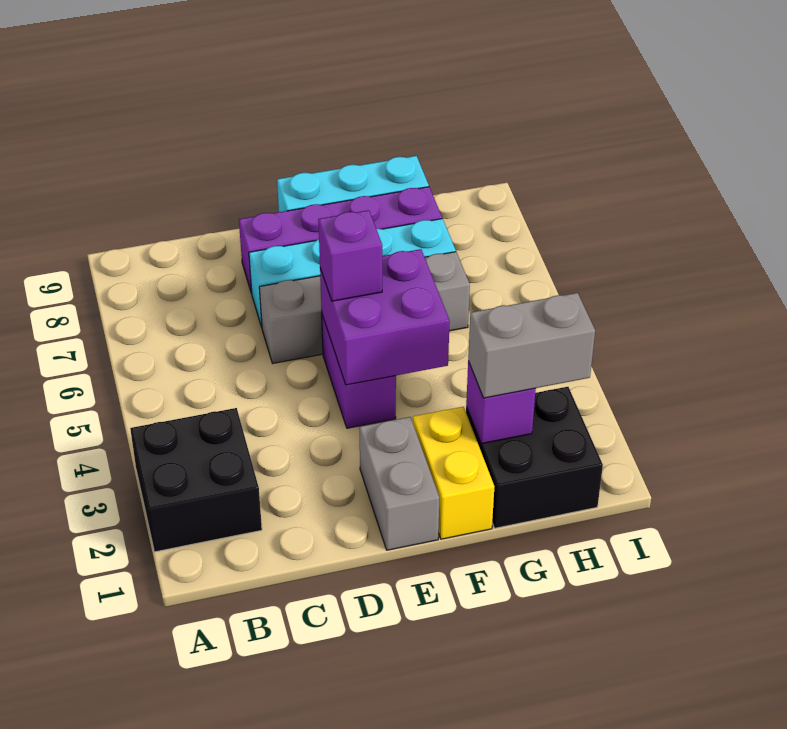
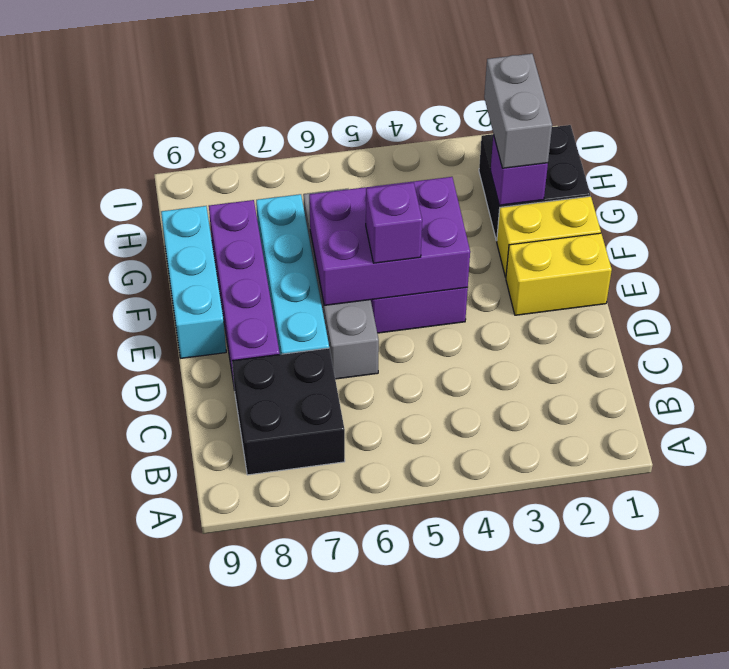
black brick A2:B3 level 1 -> black brick B7:C8 level 1
grey brick E1:E2 level 1 -> yellow brick E1:E2 level 1
purple brick E4:F5 level 2 -> purple brick E4:F6 level 2

